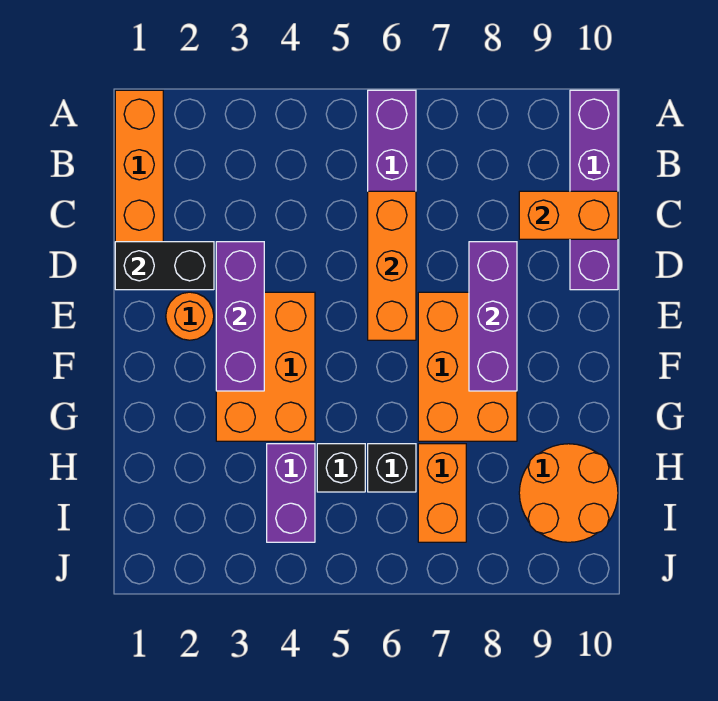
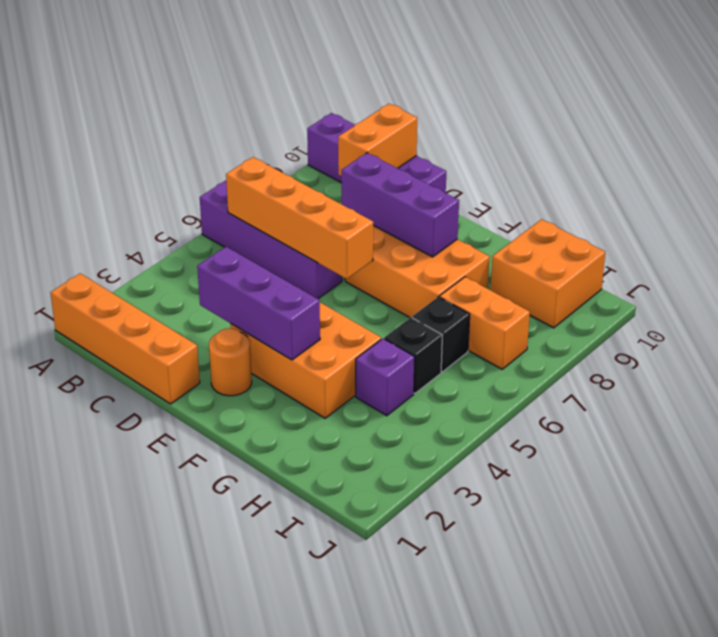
orange brick C6:E6 level 2 -> orange brick B6:E6 level 2
black brick D1:D2 level 2 -> none
purple brick H4:I4 level 1 -> purple brick H4 level 1
orange round brick H9:I10 level 1 -> orange brick H9:I10 level 1

